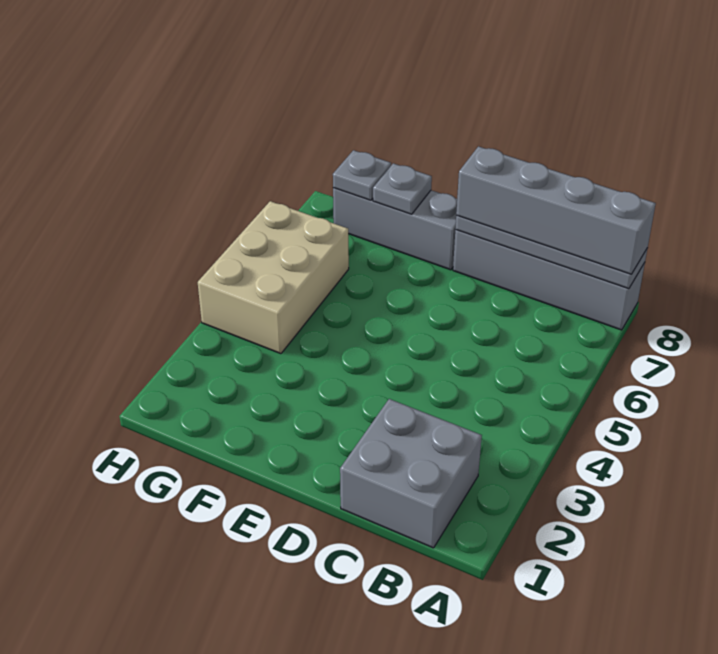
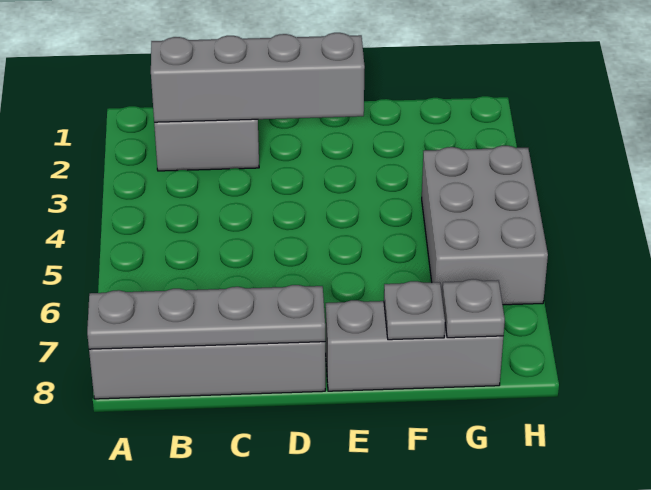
grey brick A8:D8 level 3 -> grey brick B2:E2 level 2
tan brick G4:H6 level 1 -> grey brick G4:H6 level 1

